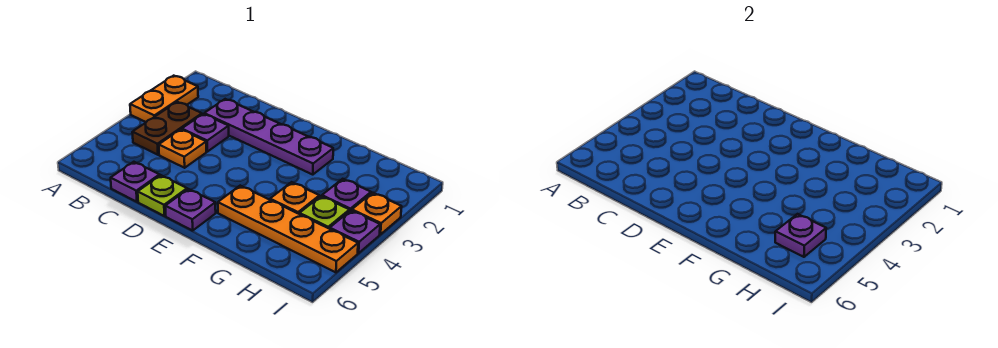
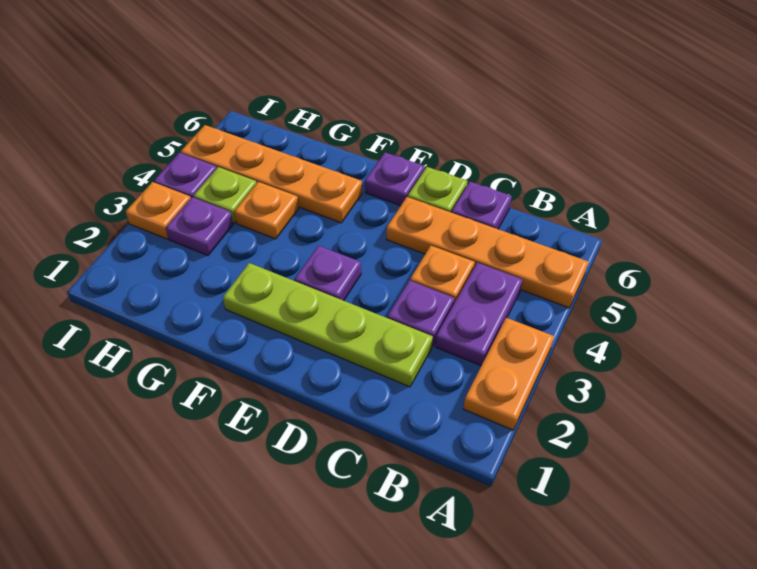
none -> orange plate A5:D5 level 1
brown plate B3:B4 level 1 -> purple plate B3:B4 level 1
purple plate C2:F2 level 1 -> lime plate C2:F2 level 1
purple plate H5 level 2 -> purple plate E3 level 1

